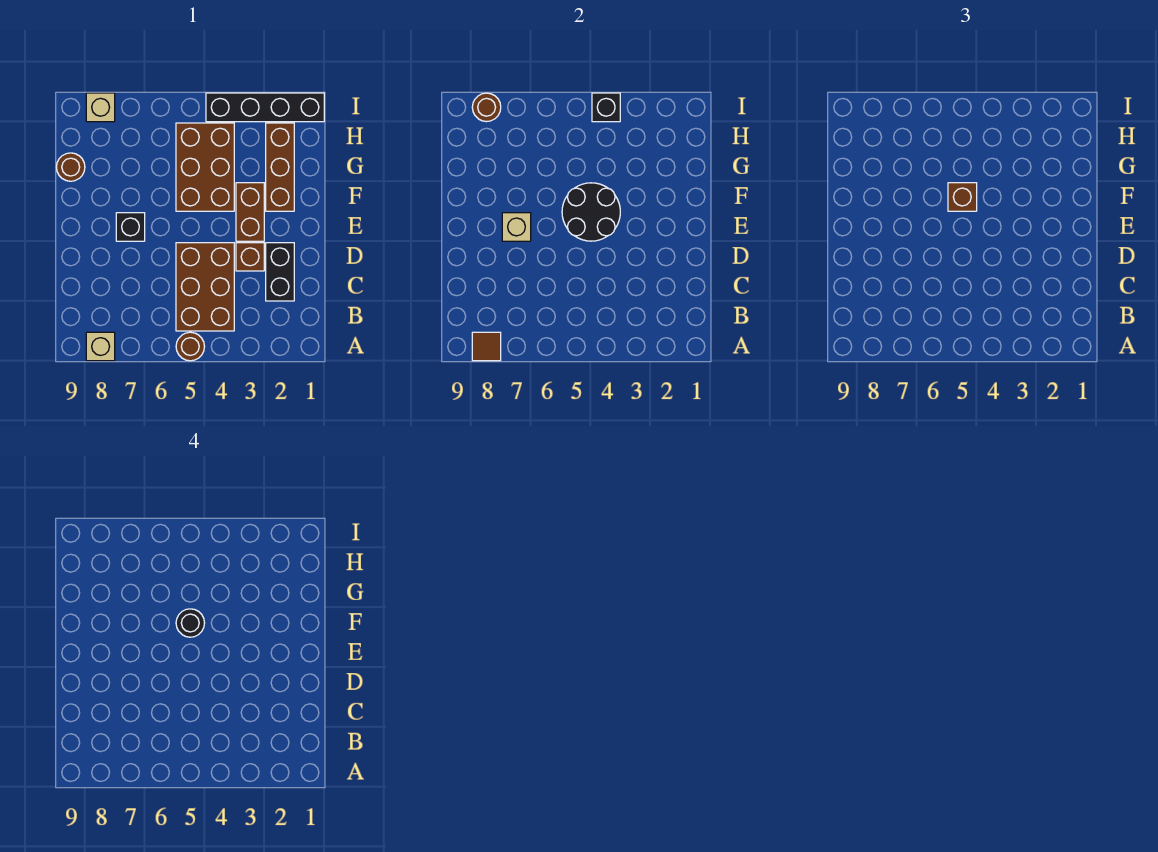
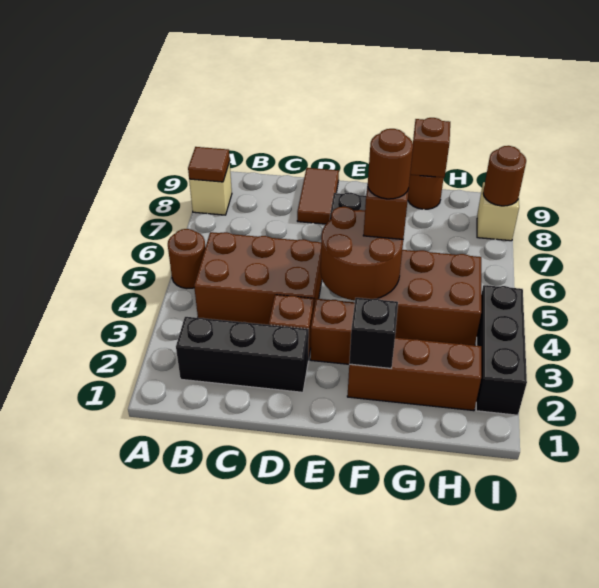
black brick C2:D2 level 1 -> black brick B2:D2 level 1
none -> brown tile D8:D9 level 1
black round brick E4:F5 level 2 -> brown round brick E4:F5 level 2
tan brick E7 level 2 -> none
black round brick F5 level 4 -> brown round brick F5 level 4
none -> brown brick G9 level 2
black brick I1:I4 level 1 -> black brick I2:I4 level 1
black brick I4 level 2 -> black brick F2 level 2

